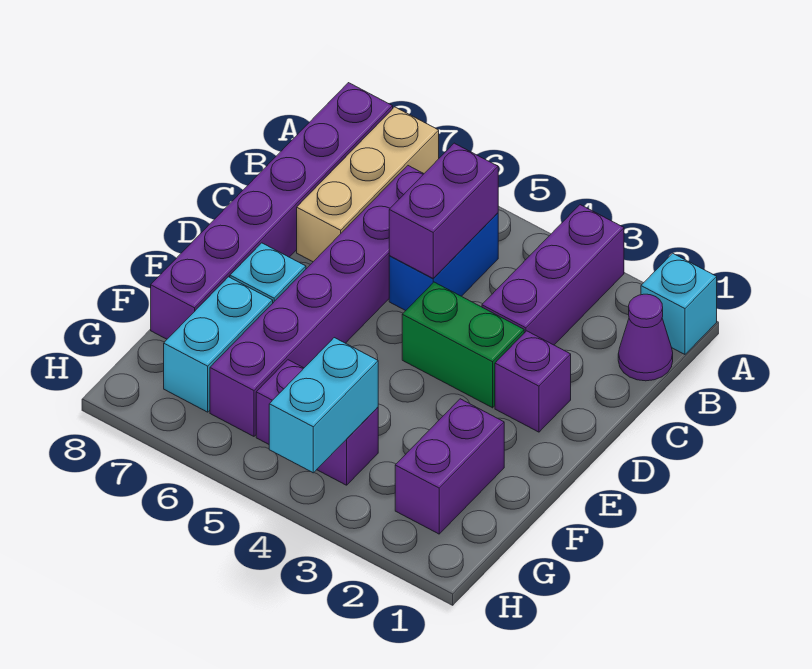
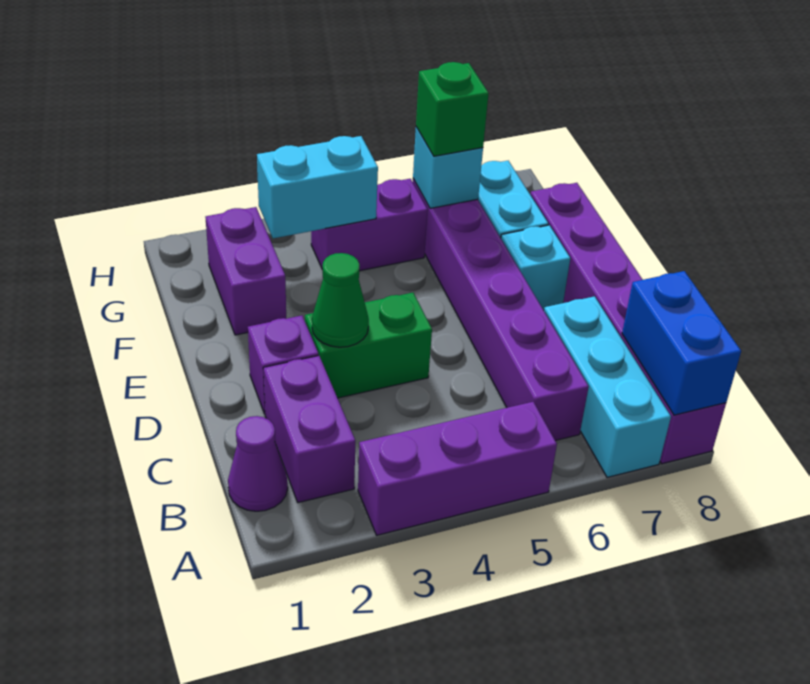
cyan brick A1 level 1 -> cyan brick G6 level 2
purple brick A3:C3 level 1 -> purple brick A3:A5 level 1
tan brick A7:C7 level 1 -> cyan brick A7:C7 level 1
blue brick B5:C5 level 1 -> blue brick A8:B8 level 2
purple brick B5:C5 level 2 -> purple brick B2:C2 level 1
none -> green cone D3 level 2
cyan brick G4:H4 level 2 -> cyan brick G3:G4 level 2
none -> green brick G6 level 3

